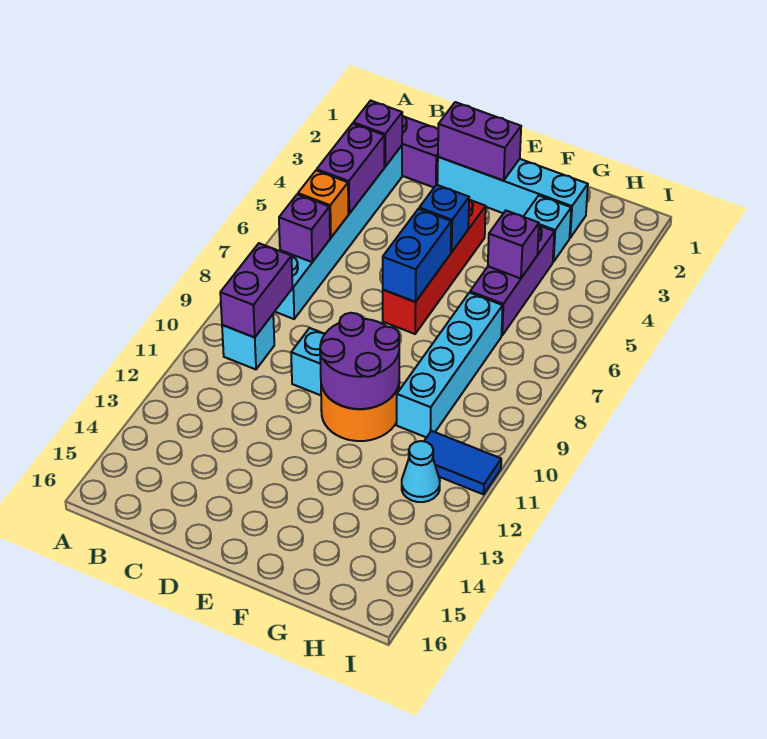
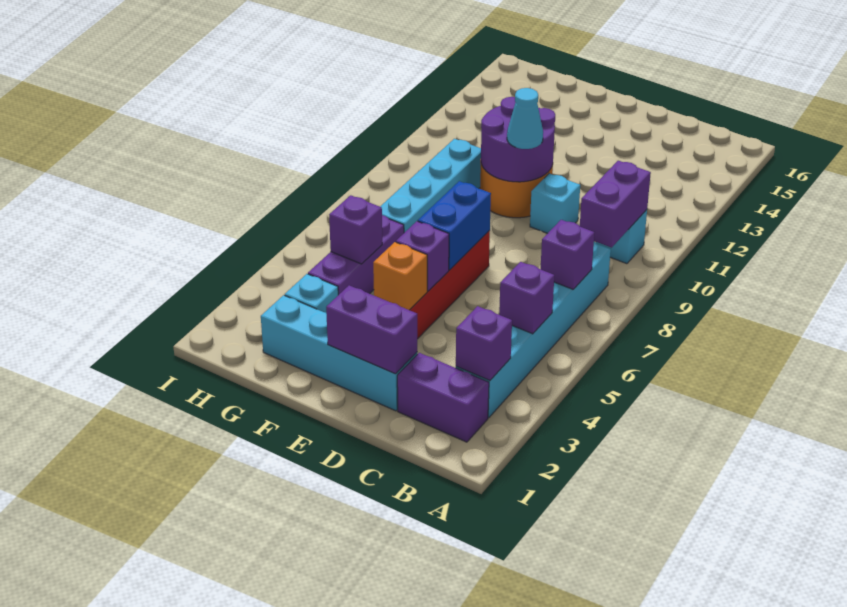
purple brick B4:B5 level 2 -> purple brick B5 level 2
orange brick B6 level 2 -> orange brick E4 level 2
blue brick E5 level 2 -> purple brick E5 level 2
blue tile H11:I11 level 1 -> none
cyan cone H12 level 1 -> cyan cone E10 level 3

